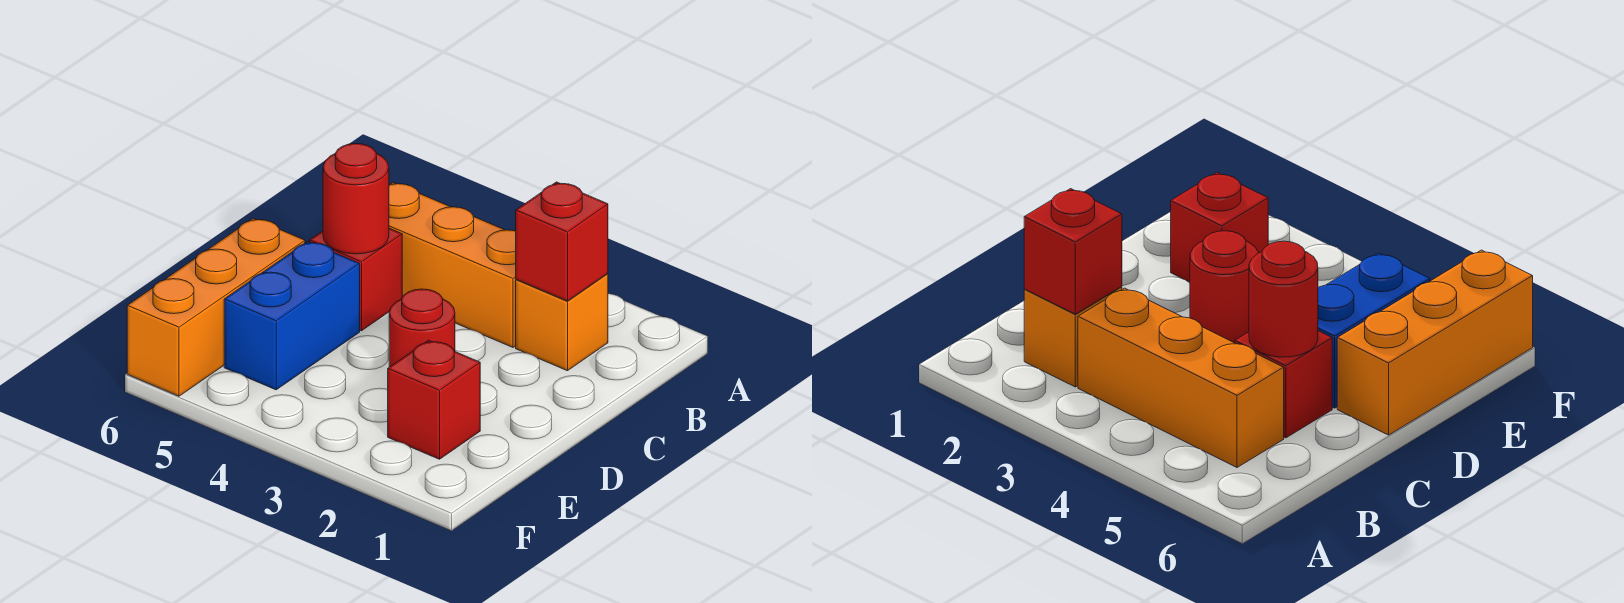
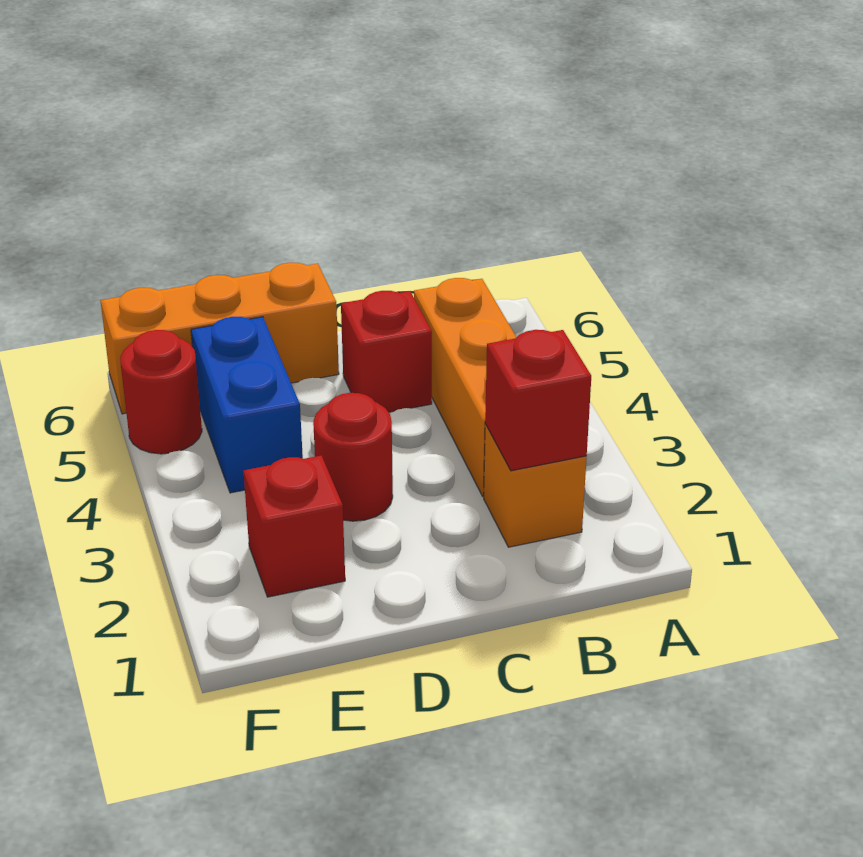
red round brick C5 level 2 -> red round brick F5 level 1
blue brick D5:E5 level 1 -> blue brick E4:E5 level 1

